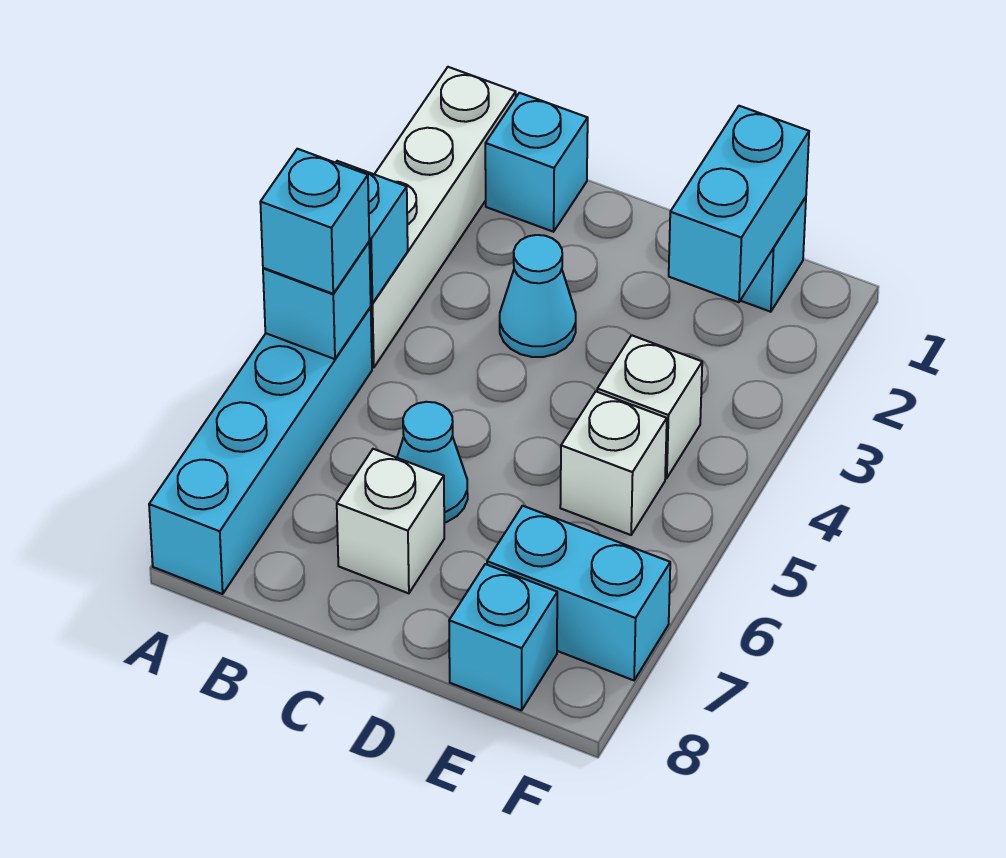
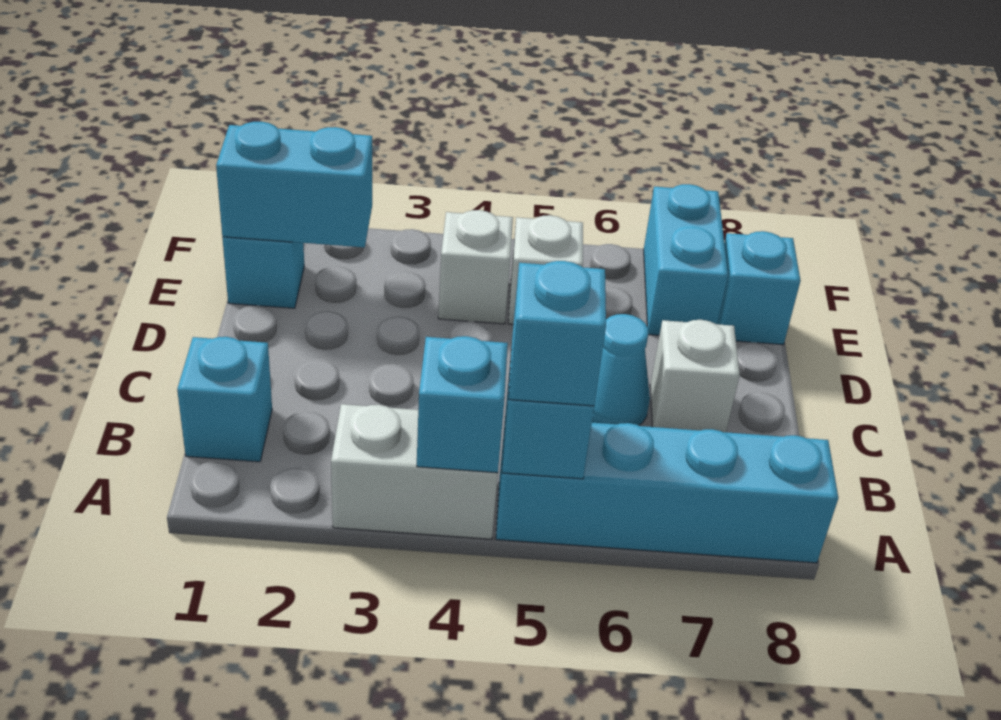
white brick A1:A4 level 1 -> white brick A3:A4 level 1
cyan cone C3 level 1 -> none

